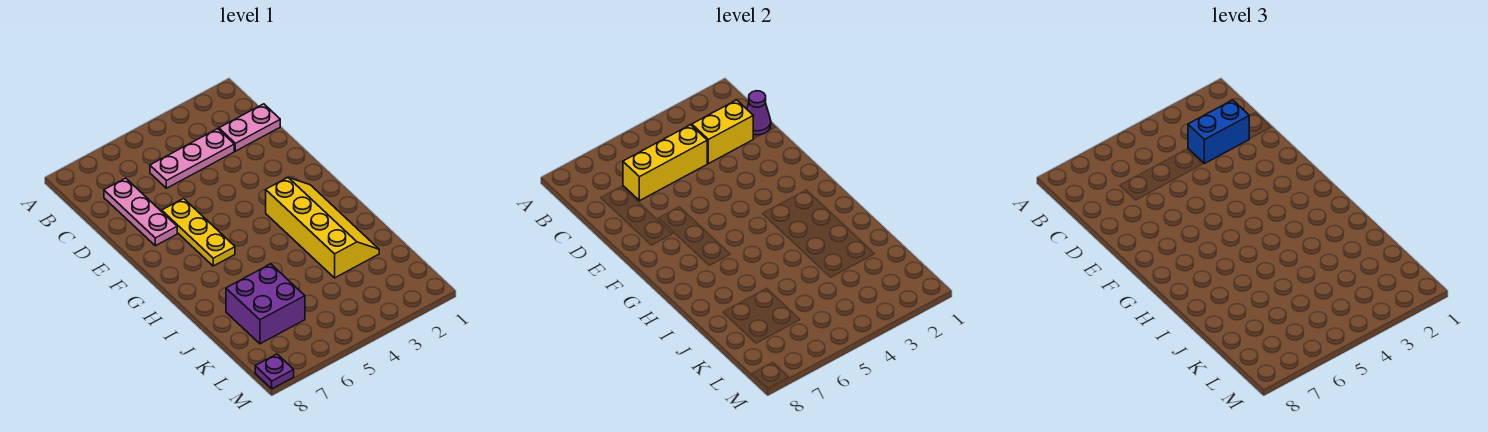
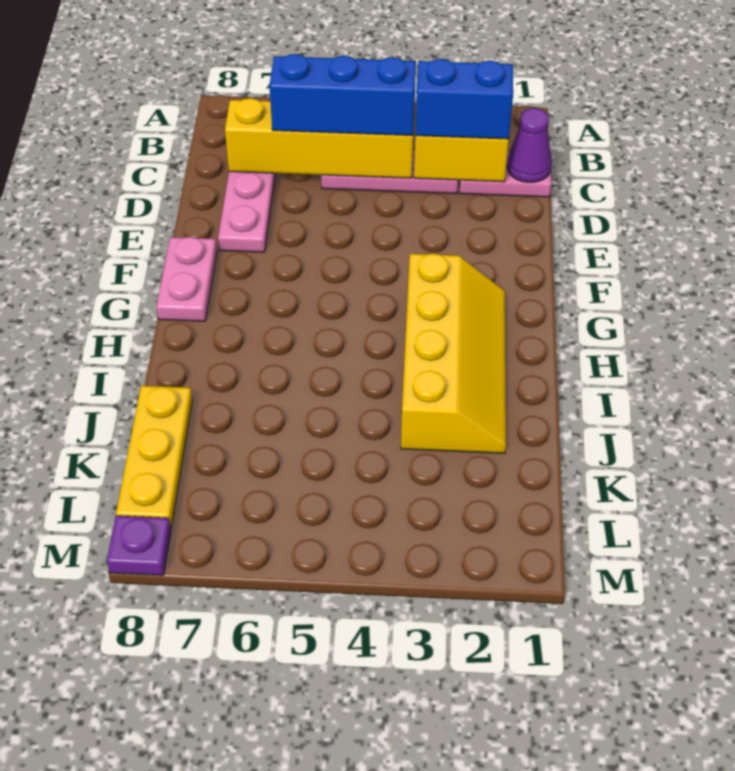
yellow brick C4:C6 level 2 -> yellow brick C4:C7 level 2
none -> blue brick C4:C6 level 3
yellow plate E6:G6 level 1 -> yellow plate J8:L8 level 1
none -> pink plate F8:G8 level 1
purple brick J6:K7 level 1 -> none

